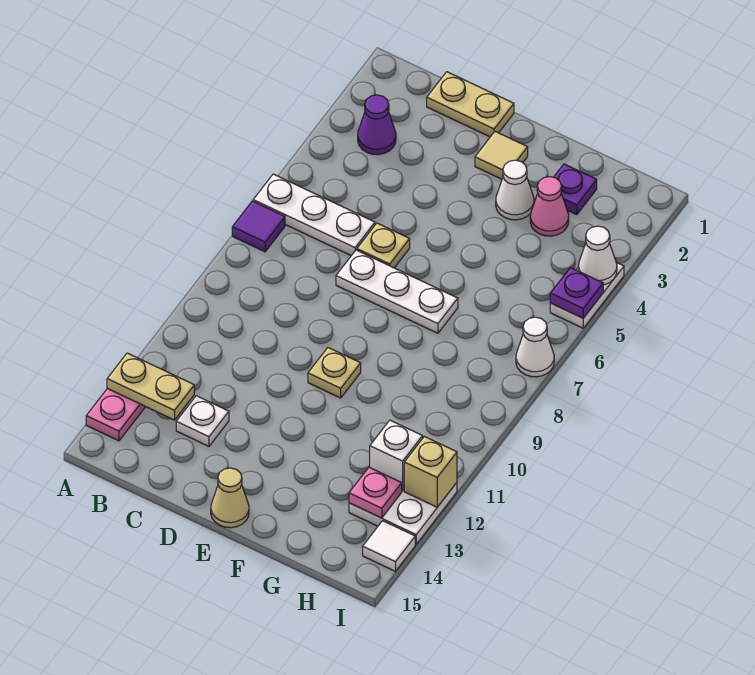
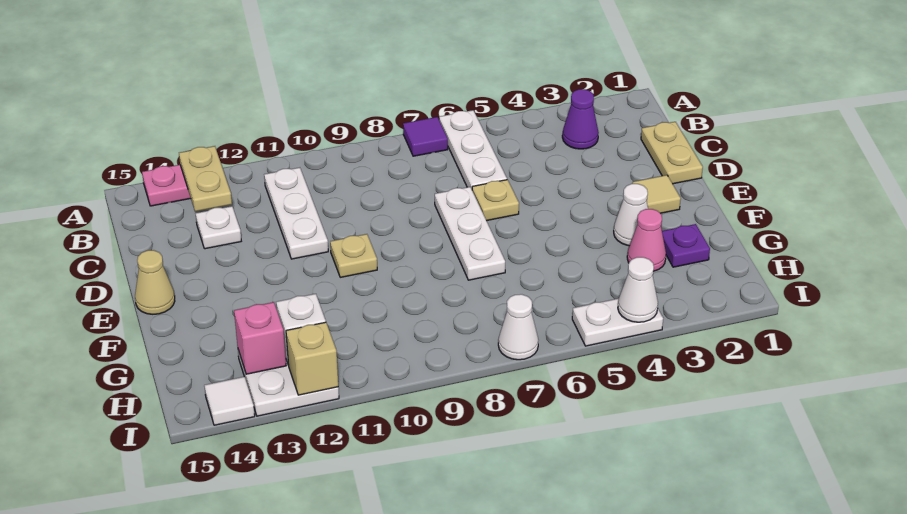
none -> white plate B11:D11 level 1
pink plate H13 level 2 -> pink brick H13 level 2
purple plate I5 level 2 -> none

